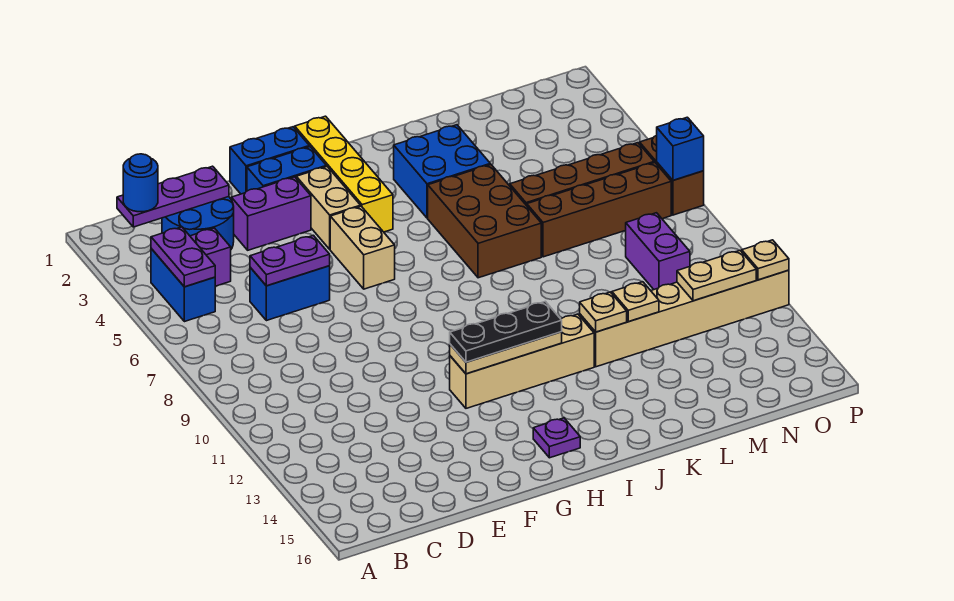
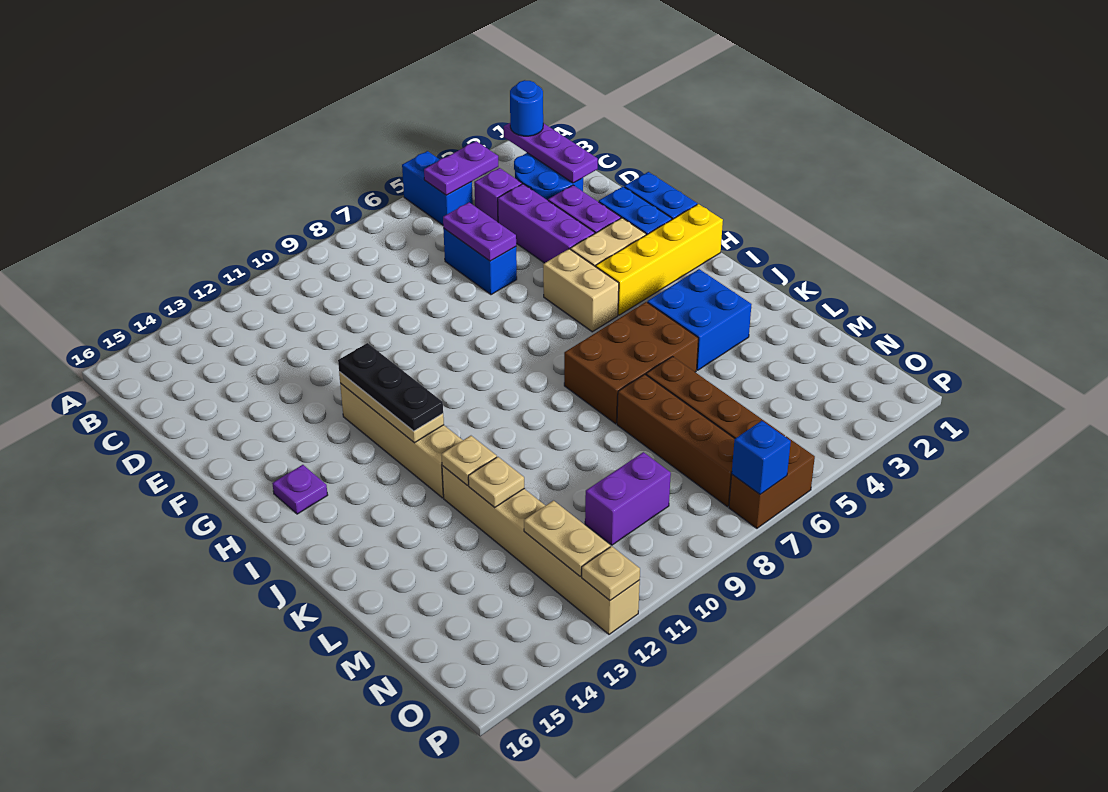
blue brick B4:B5 level 1 -> blue brick A5:B5 level 1
none -> purple brick D4:F4 level 1
tan brick G5:G6 level 1 -> tan brick G5:H5 level 1

